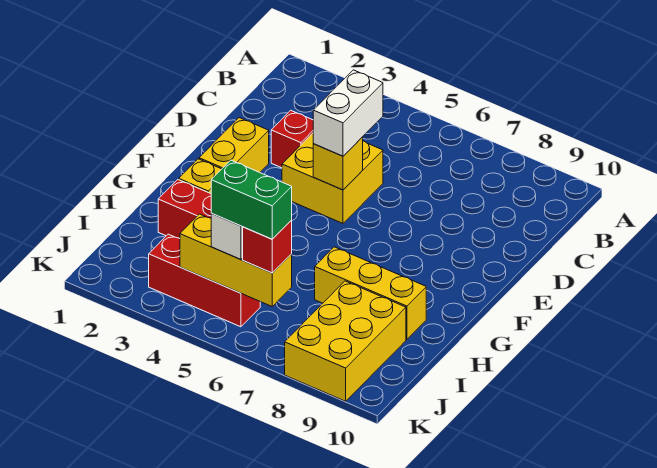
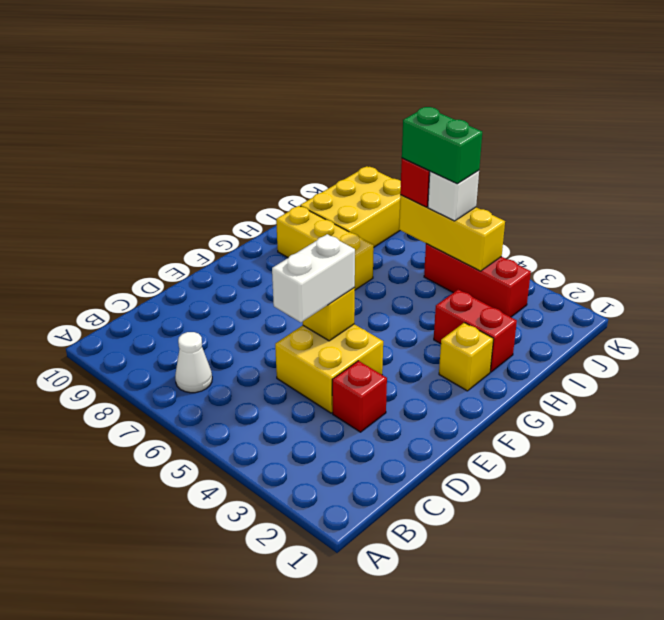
none -> white cone B7 level 1
yellow brick E2:F2 level 1 -> none

